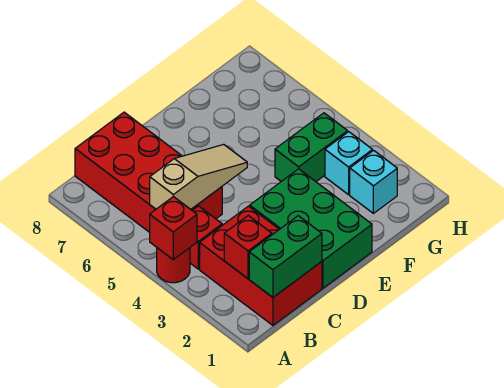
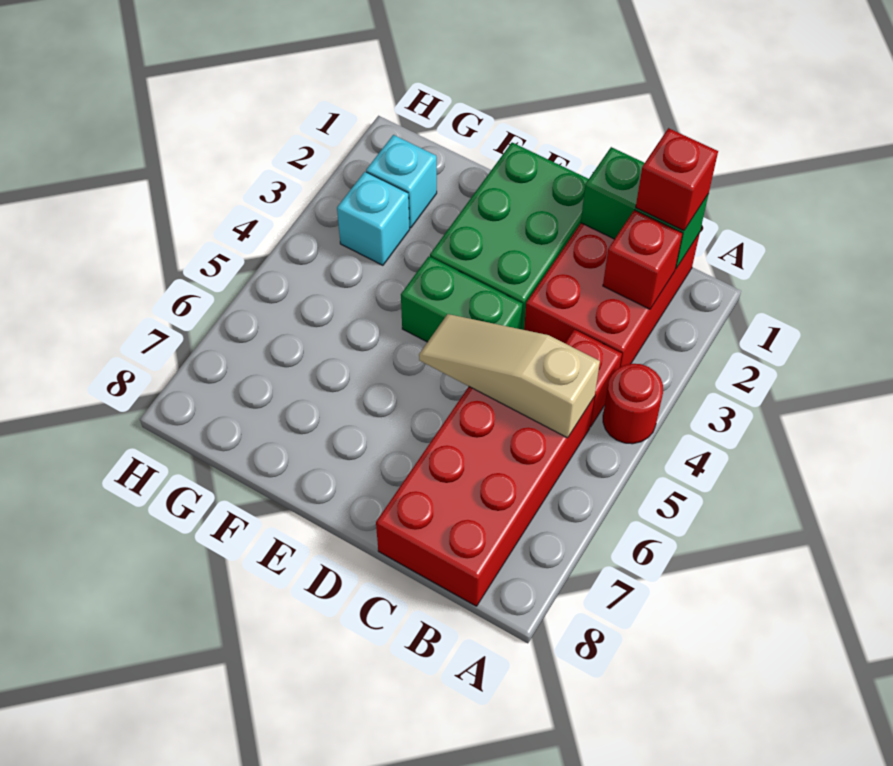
red brick A4 level 2 -> red brick B1 level 3
green brick F4:G4 level 1 -> green brick D4:E4 level 1

